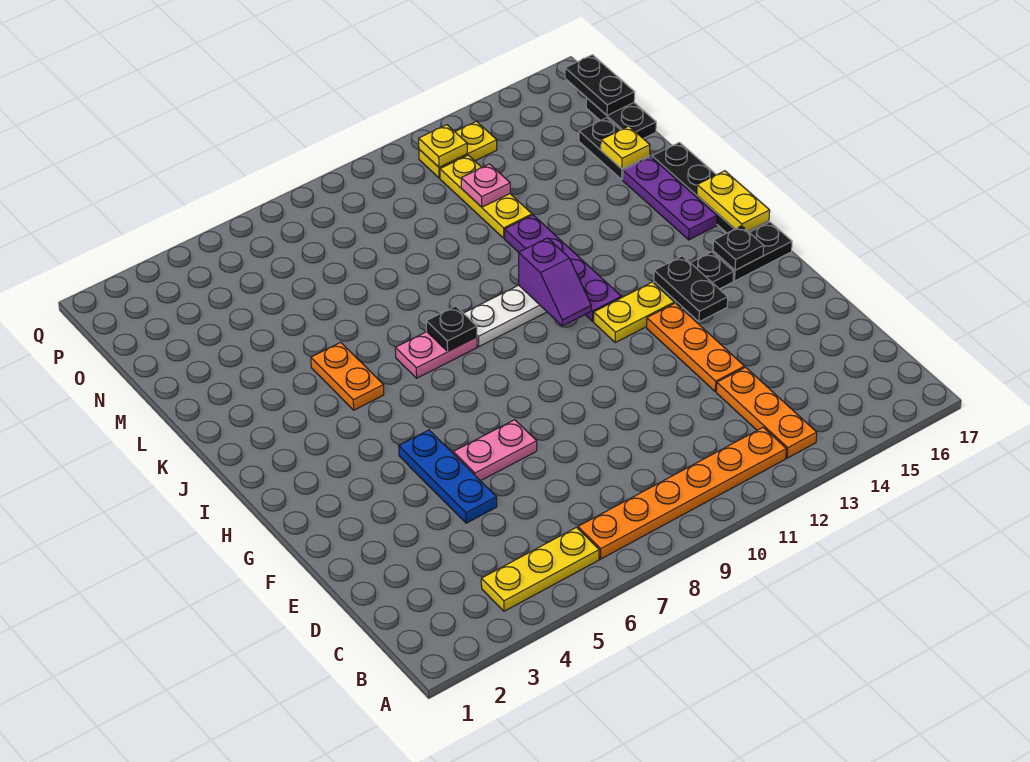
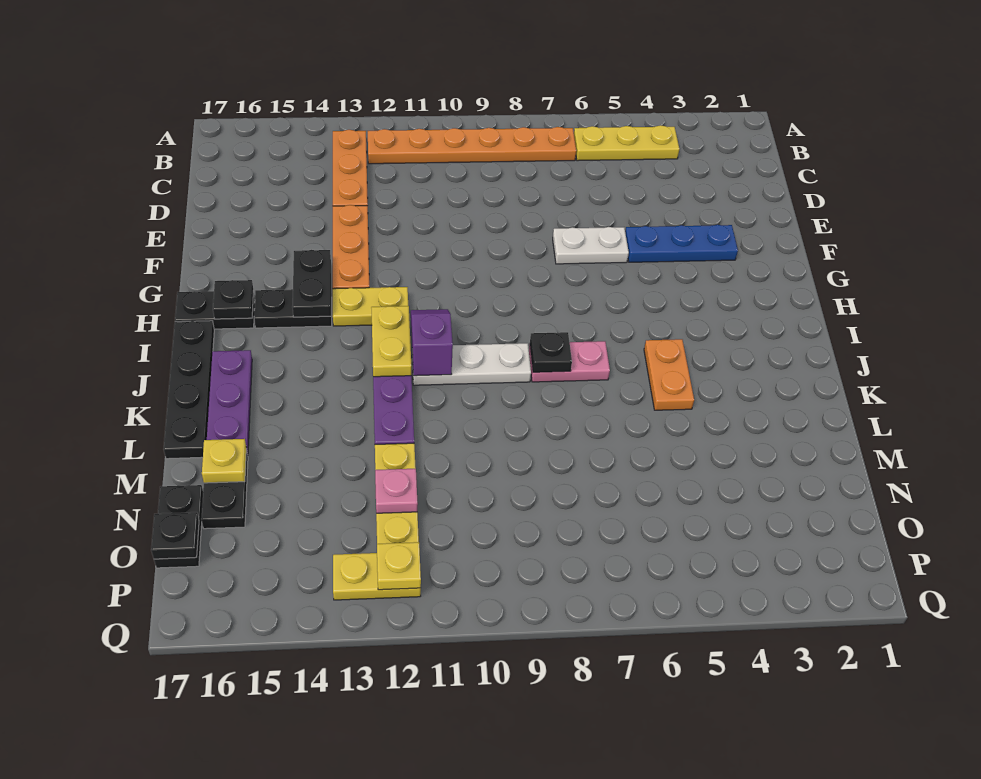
blue plate E5:G5 level 1 -> blue plate F3:F5 level 1
pink plate F6:F7 level 1 -> white plate F6:F7 level 1
yellow plate I17:J17 level 2 -> yellow plate I12:J12 level 2
black plate O17:P17 level 2 -> black plate O17 level 2

